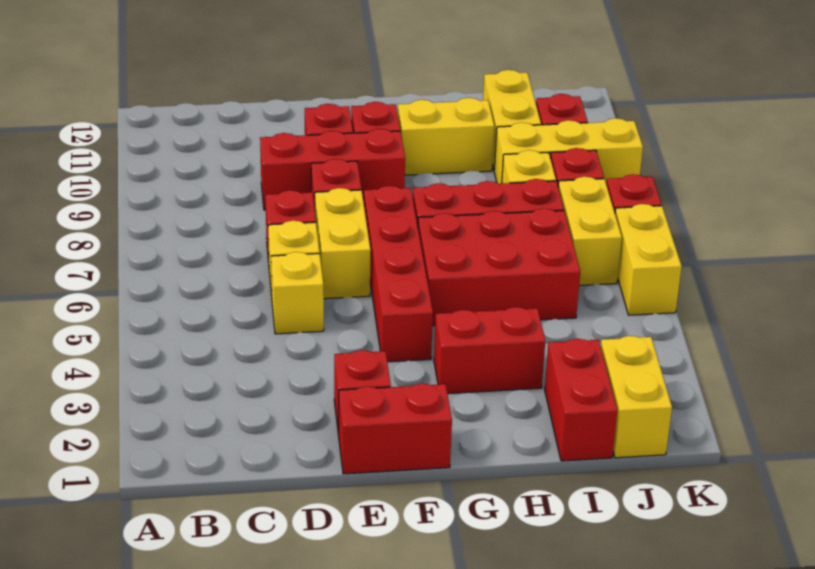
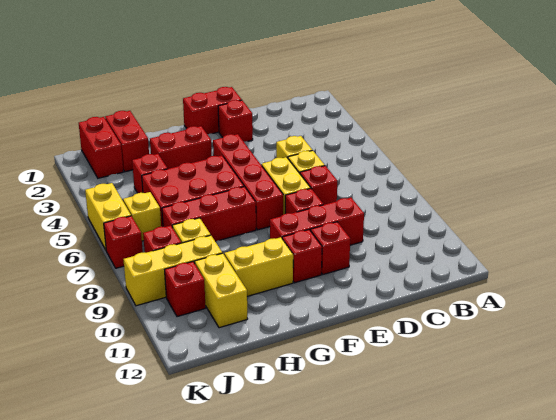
none -> red brick I4 level 1
yellow brick J1:J2 level 1 -> red brick J1:J2 level 1
yellow brick J6:J7 level 1 -> yellow brick J6 level 1

